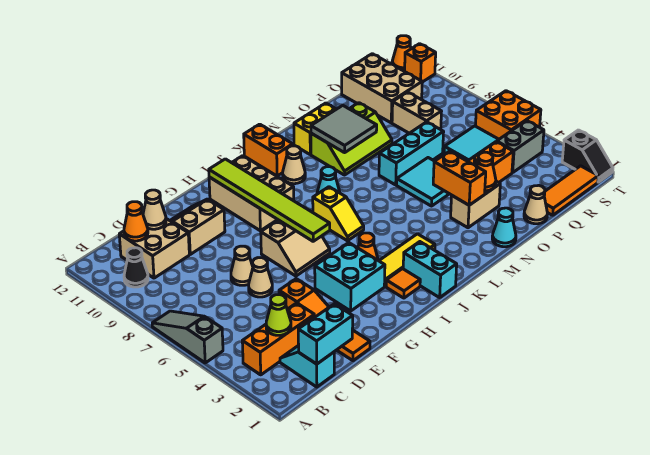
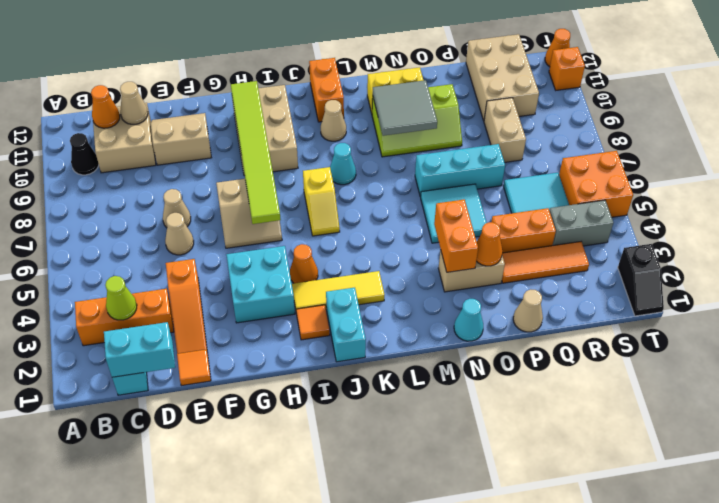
grey slope A5:A7 level 1 top 5 -> none
orange tile Q1:S1 level 1 -> orange tile P3:R3 level 1

